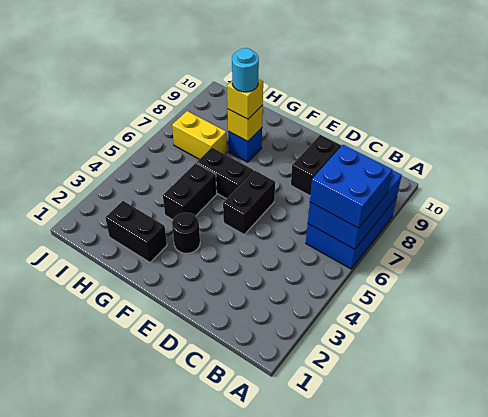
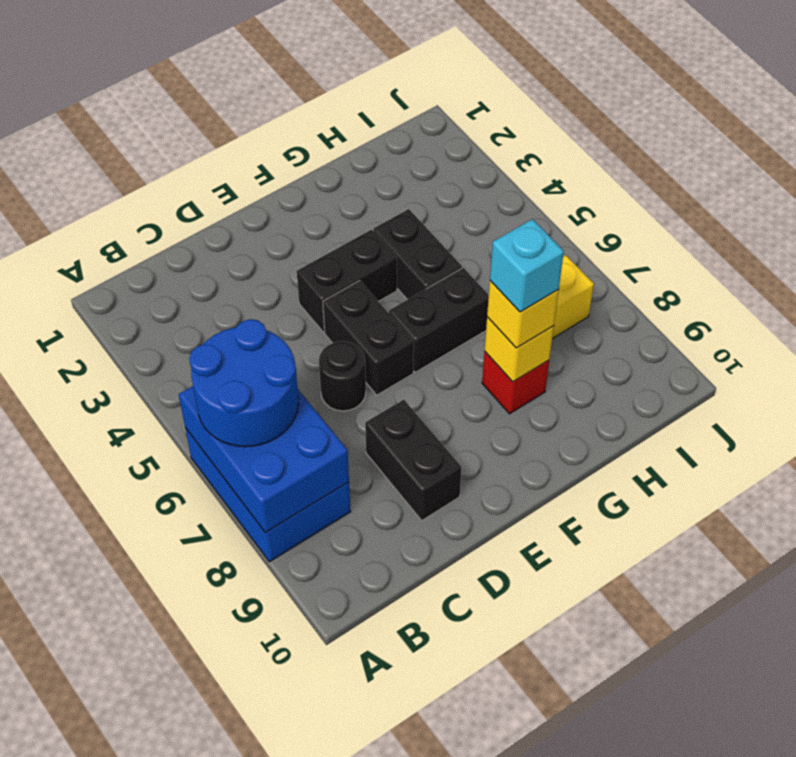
blue brick A6:B7 level 3 -> blue round brick A6:B7 level 3
black round brick F3 level 1 -> black round brick D6 level 1
black brick G2:H2 level 1 -> black brick E4:F4 level 1
blue brick G8 level 1 -> red brick G8 level 1
cyan round brick G8 level 4 -> cyan brick G8 level 4

